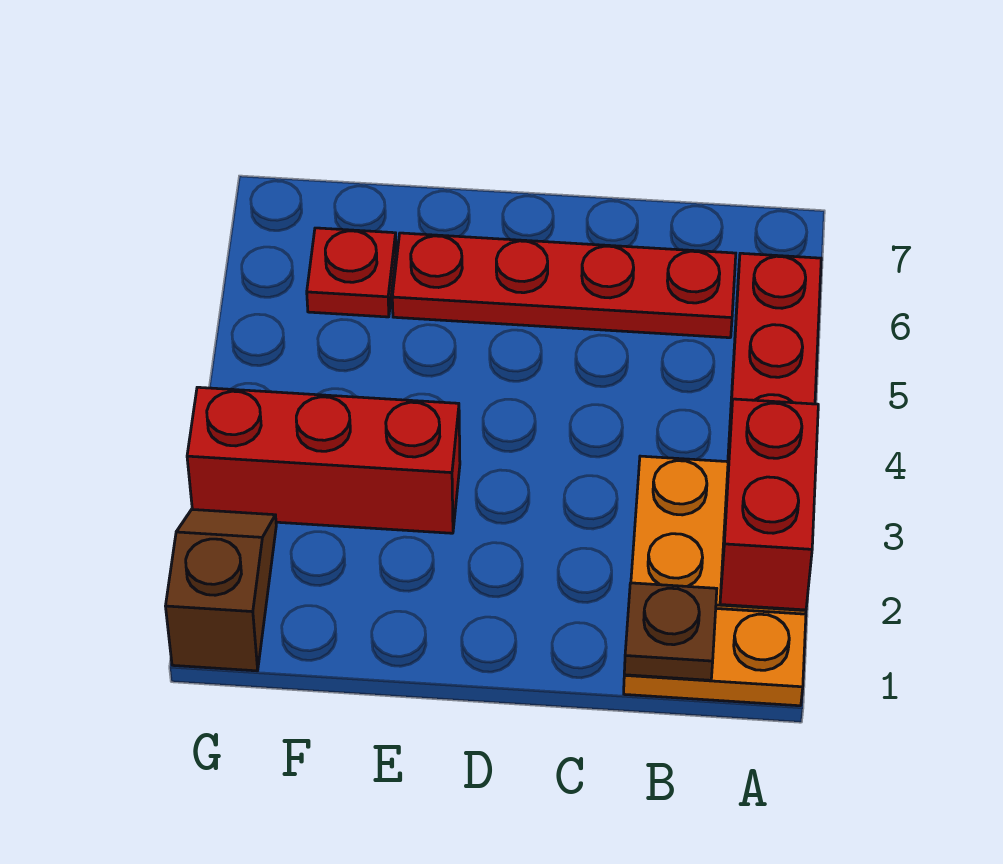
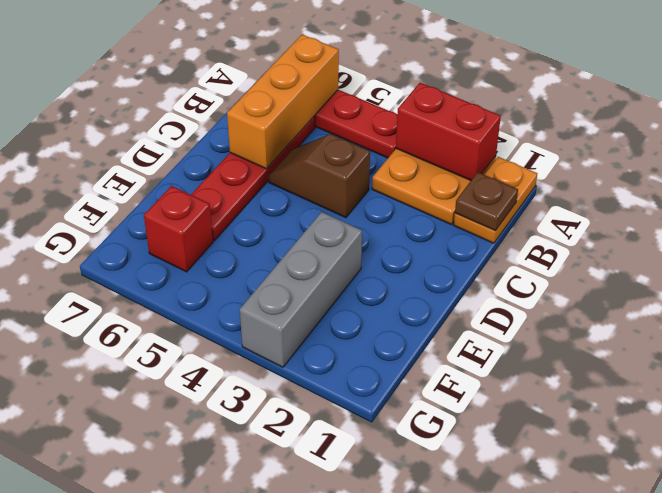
none -> orange brick A6:C6 level 2
red brick E3:G3 level 1 -> grey brick E3:G3 level 1
red plate F6 level 1 -> red brick F6 level 1
brown slope G1:G2 level 1 top 1 -> brown slope C4:C5 level 1 top 4

